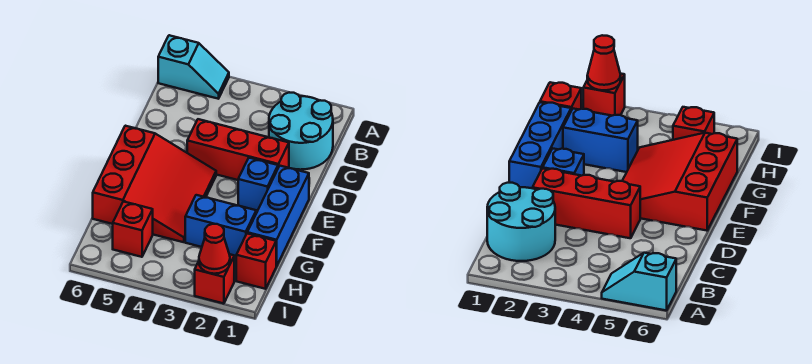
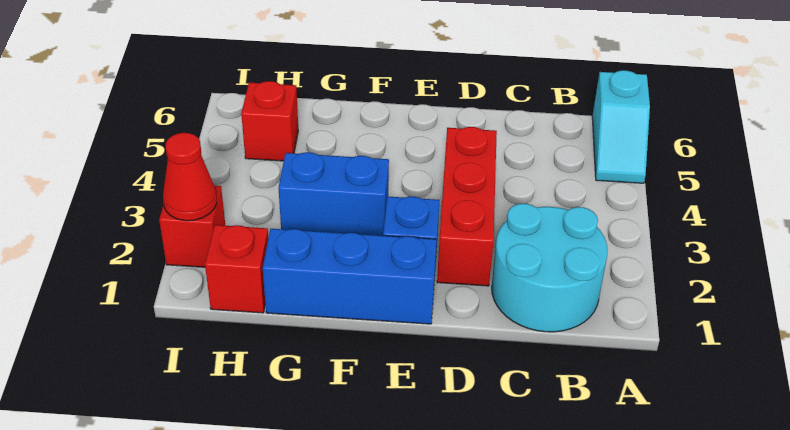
red slope E4:G6 level 1 top 6 -> none
blue brick G2:G3 level 1 -> blue brick F3:G3 level 1

